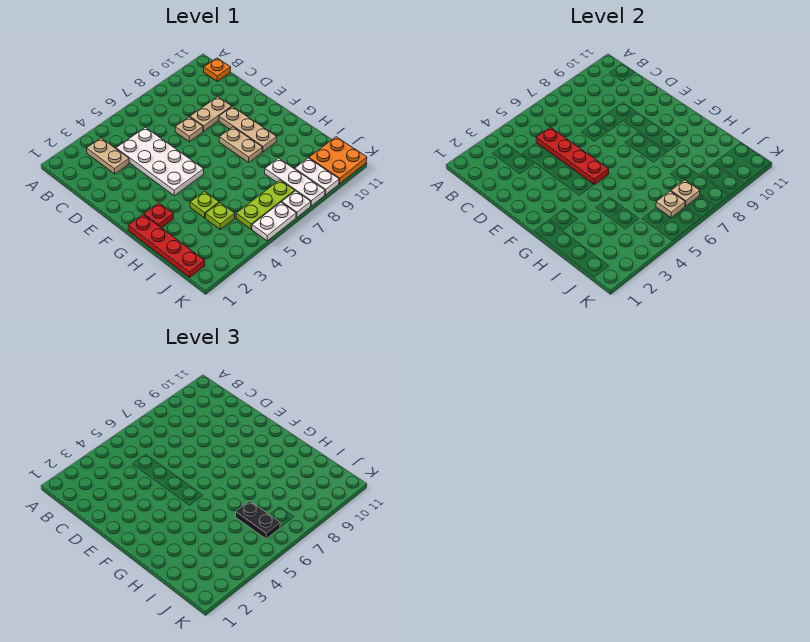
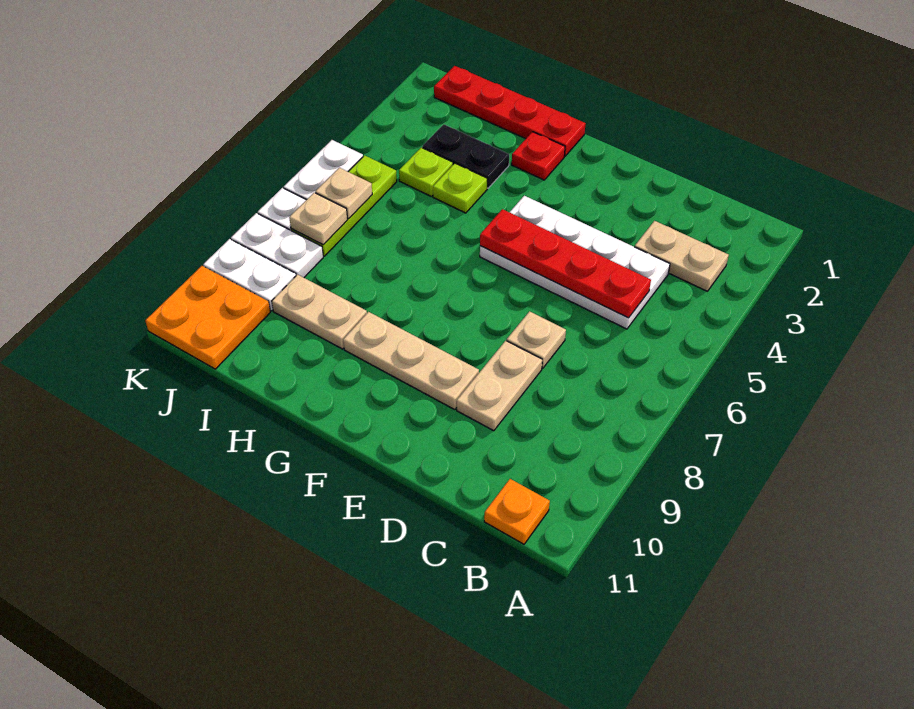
tan plate F8:G8 level 1 -> tan plate H9:I9 level 1
black plate I6:J6 level 3 -> black plate H3:I3 level 1
white plate I8:K8 level 1 -> white plate J8:K8 level 1

